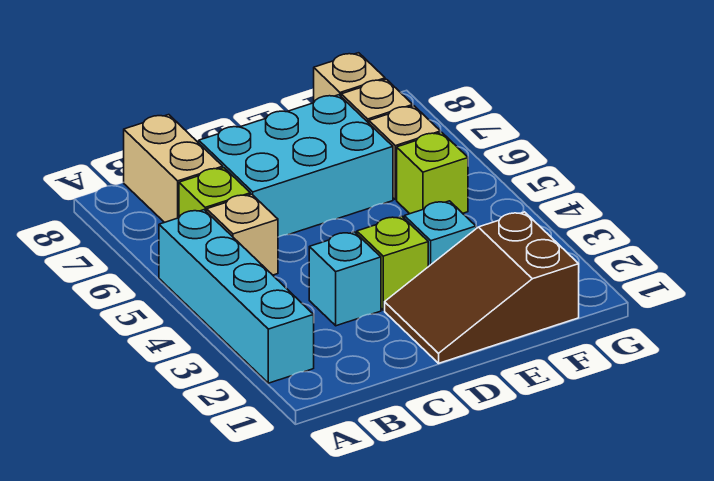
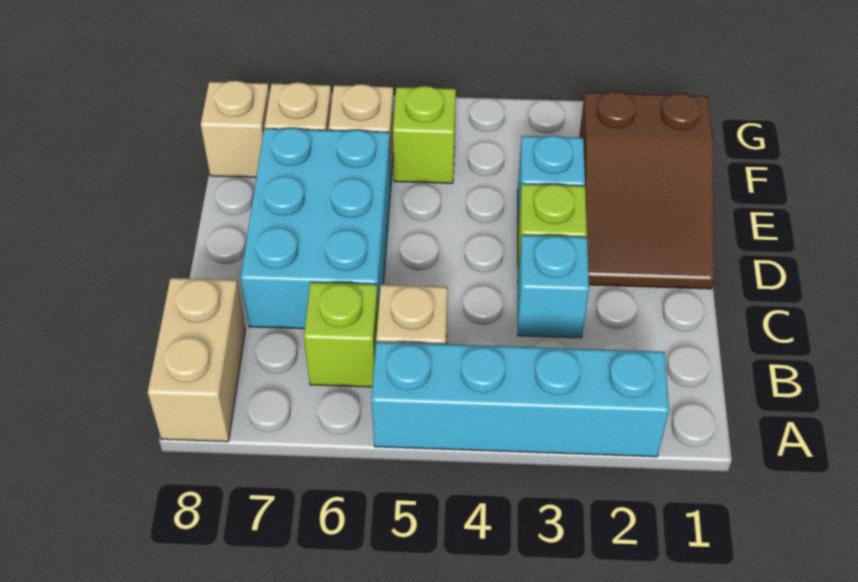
tan brick B7:B8 level 1 -> tan brick A8:B8 level 1

